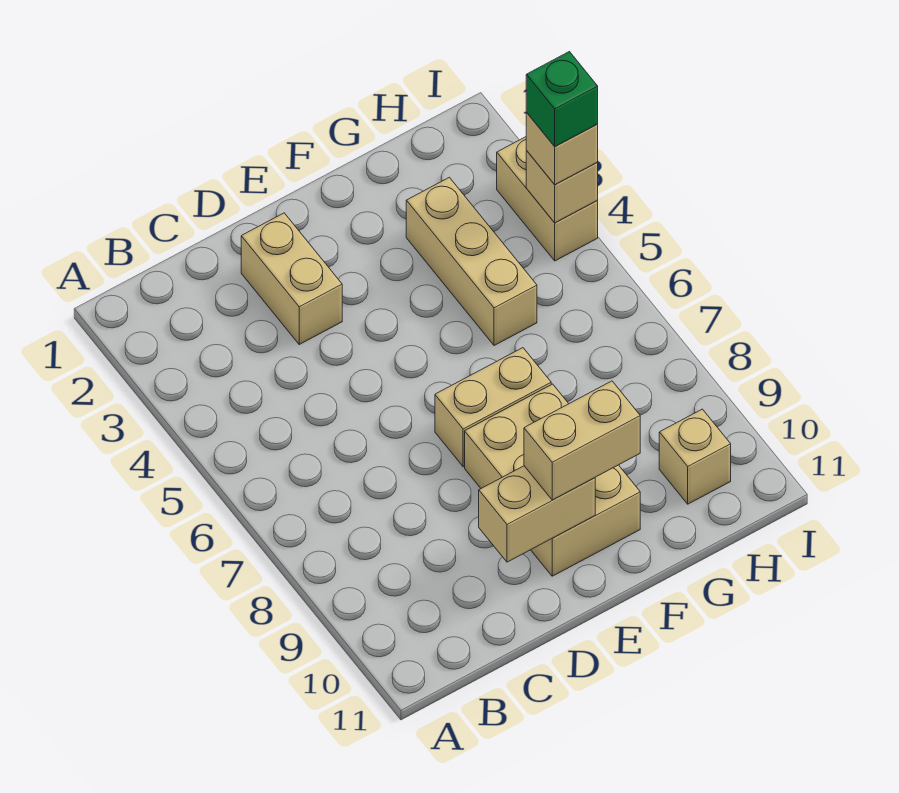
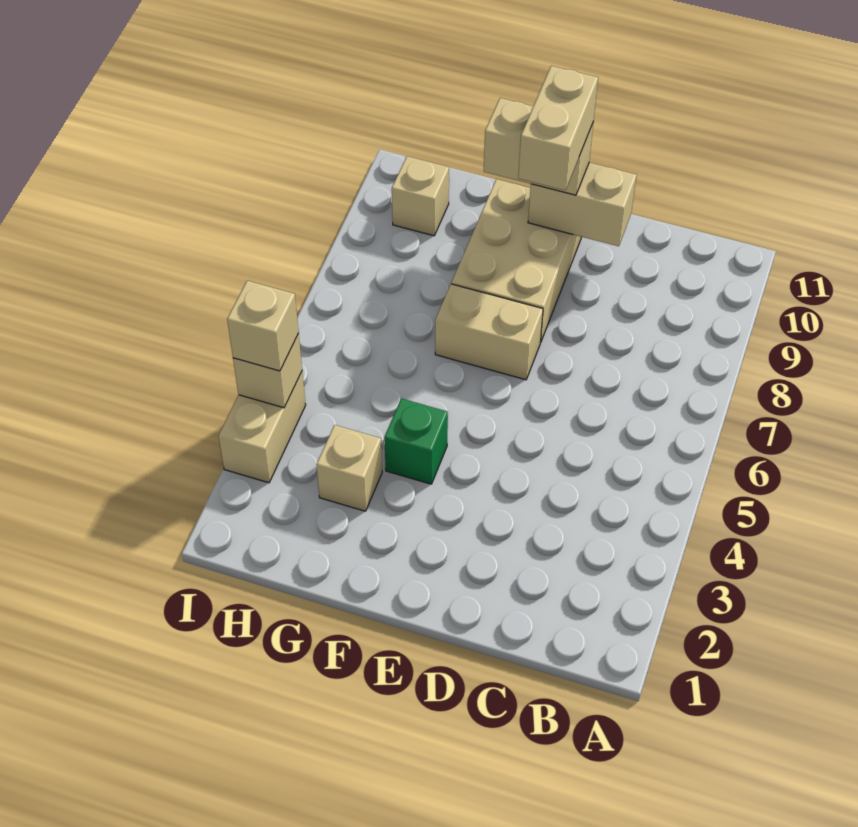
tan brick D2:D3 level 1 -> tan brick E9:E10 level 4
tan brick G3:G5 level 1 -> tan brick G3 level 1
green brick I4 level 4 -> green brick F4 level 1

